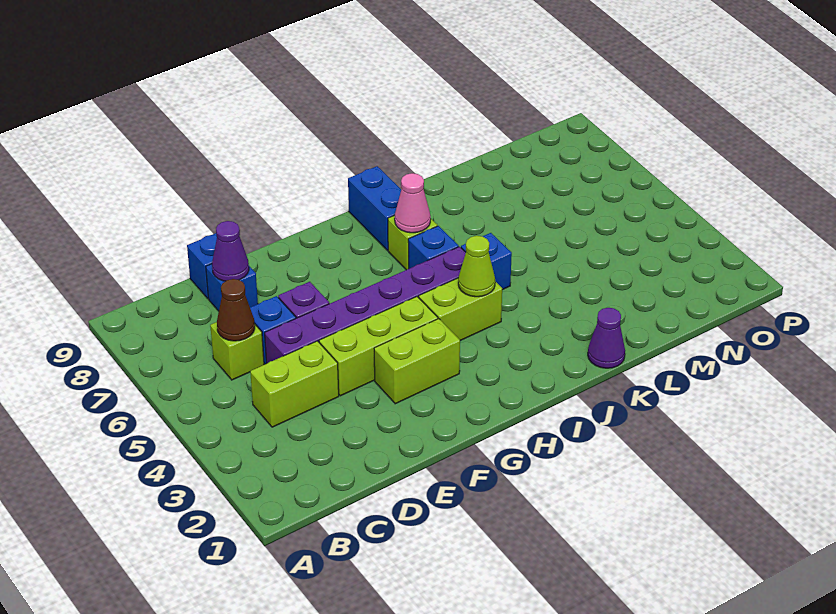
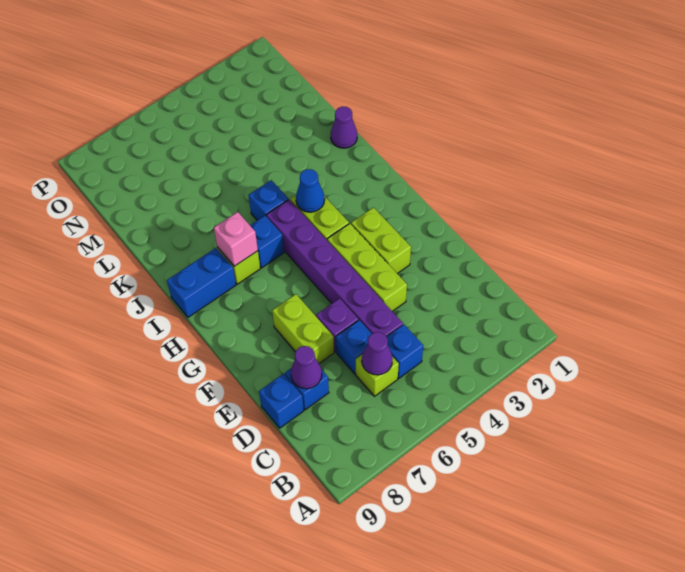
lime brick C4:D4 level 1 -> lime brick E7:F7 level 1
none -> blue brick C5 level 1
brown cone C6 level 2 -> purple cone C6 level 2
lime cone I4 level 2 -> blue cone I4 level 2
pink cone I7 level 2 -> pink brick I7 level 2

